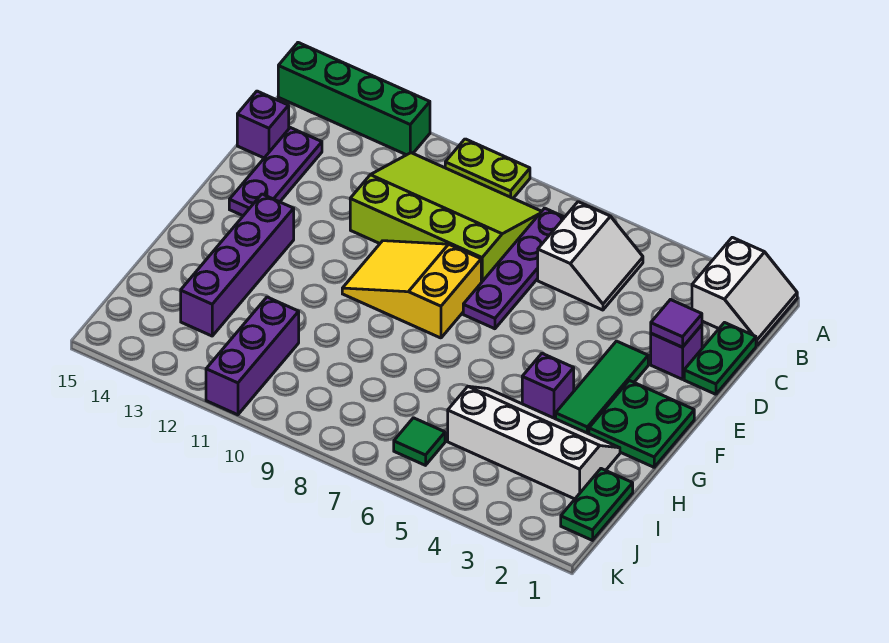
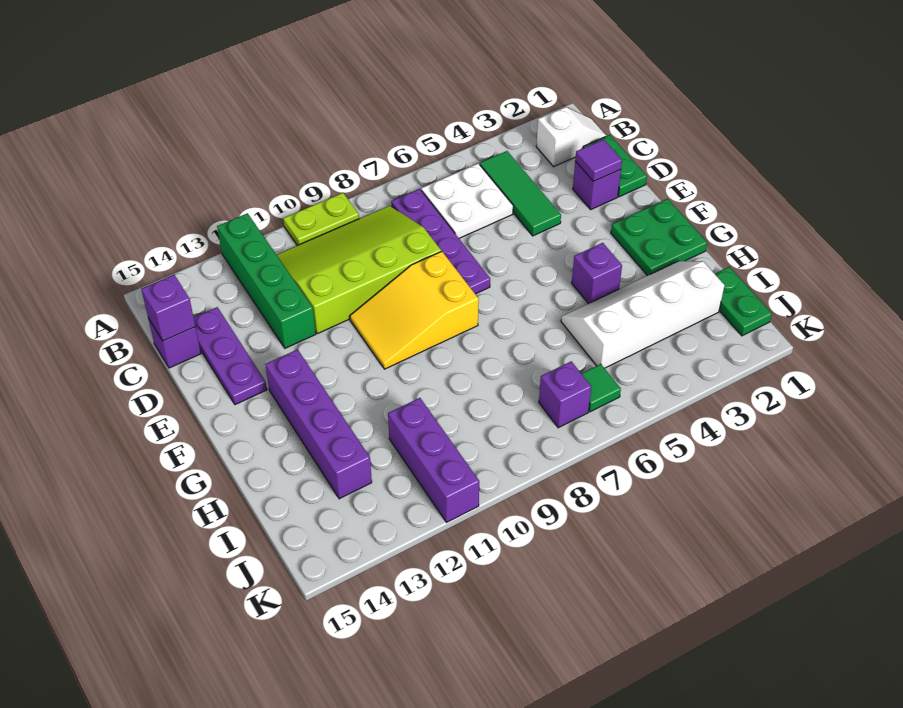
white slope A1:B2 level 1 top 2 -> white slope B1:B2 level 1 top 2
green brick A12:A15 level 1 -> green brick A12:D12 level 1
white slope B5:C6 level 1 top 6 -> white plate B5:C6 level 1
none -> purple brick C15 level 2
green tile E3:G3 level 1 -> green tile B4:D4 level 1
none -> purple brick J7 level 1

